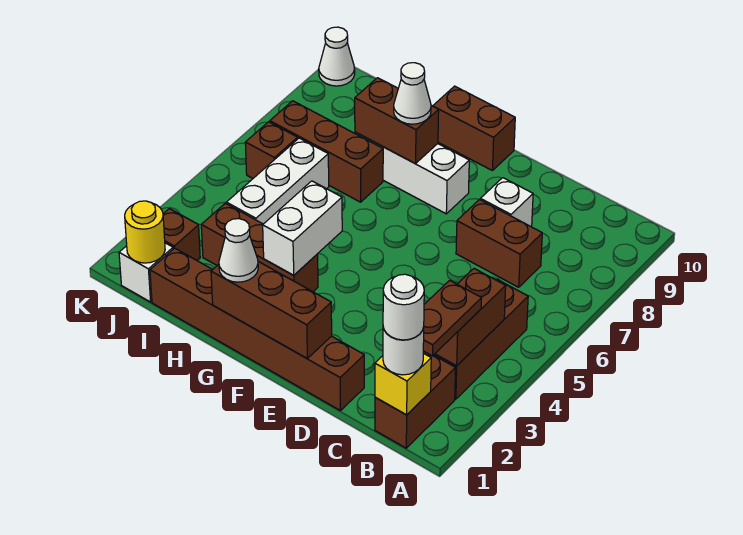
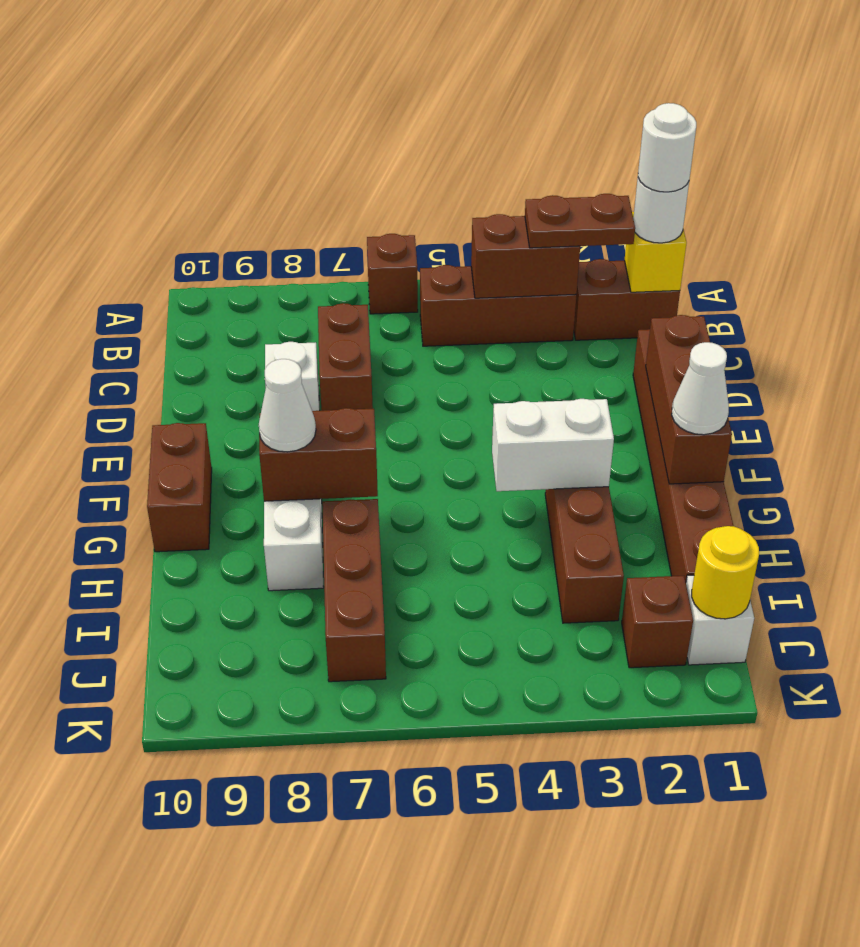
brown brick G8:H8 level 2 -> brown brick G7:G8 level 2
white brick I4:I6 level 1 -> none
brown brick J6 level 1 -> brown brick A6 level 1
white cone K10 level 1 -> none

